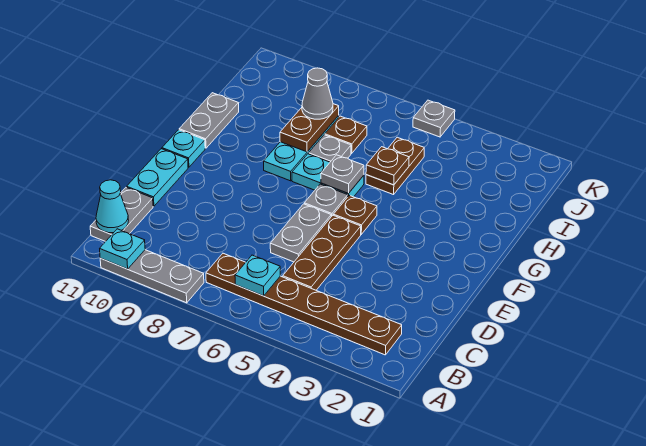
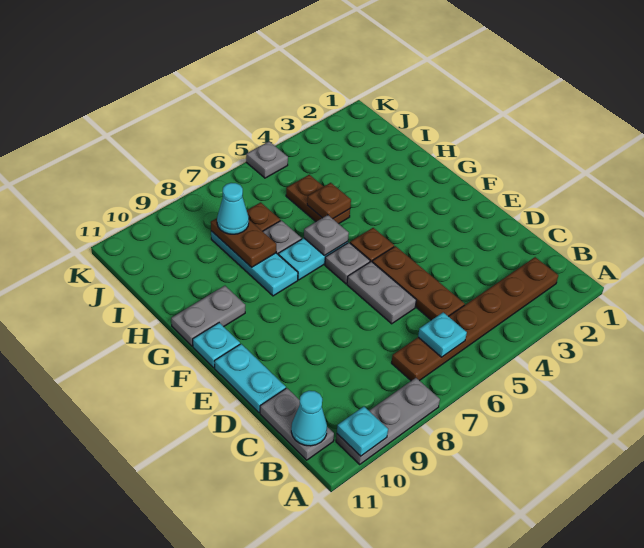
grey plate G11:H11 level 1 -> grey plate G10:G11 level 1
grey cone I8 level 3 -> cyan cone I8 level 3

